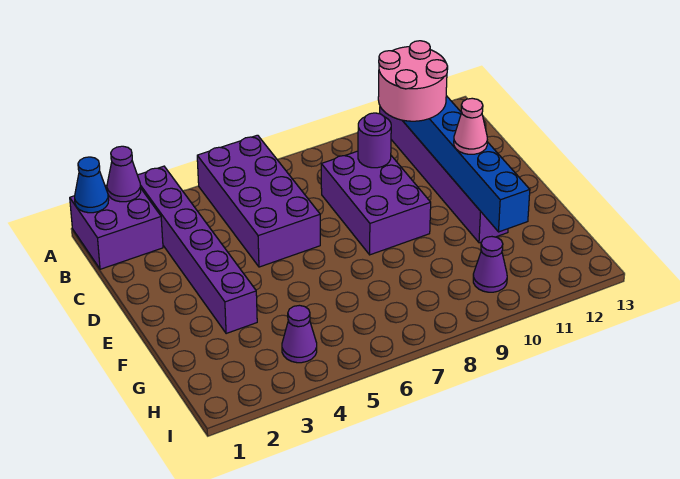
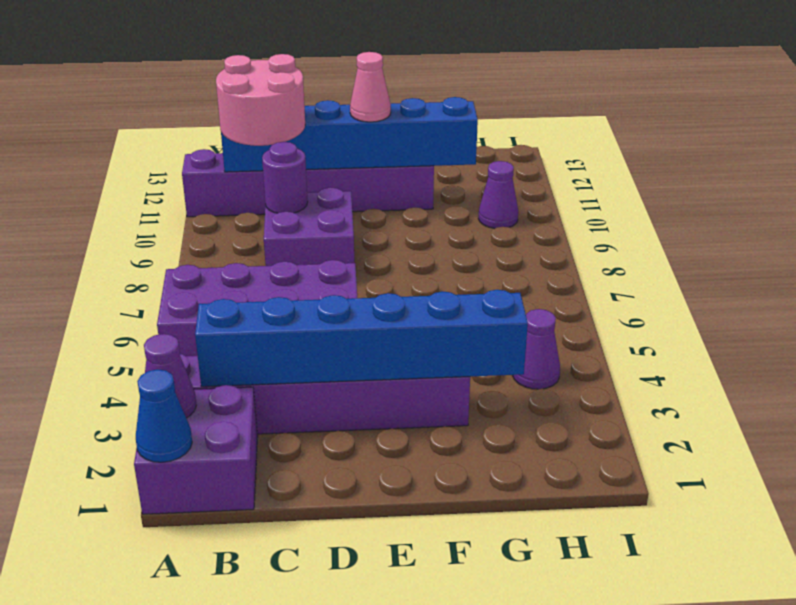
none -> blue brick B3:G3 level 2
purple brick C8:E9 level 1 -> purple brick C8:D9 level 1

